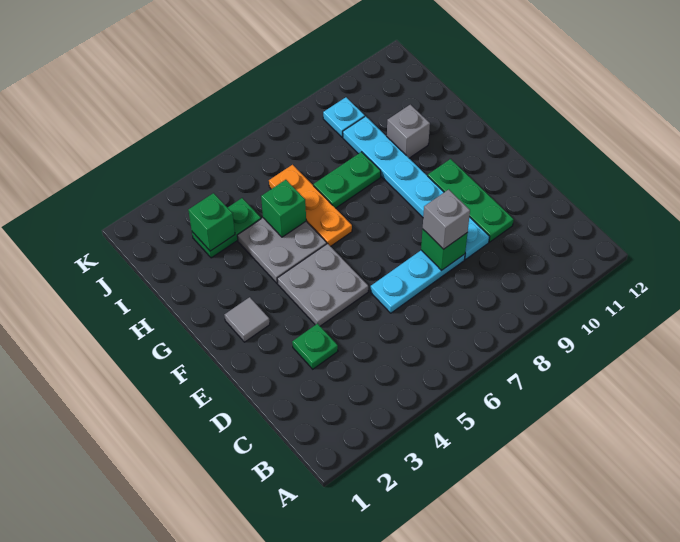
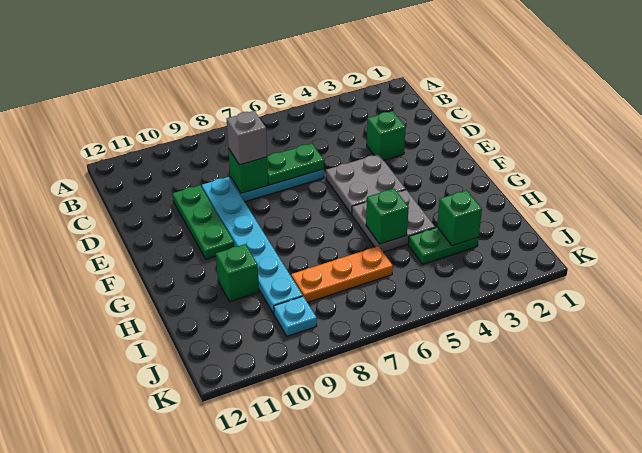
green plate D3 level 1 -> green brick D3 level 1
grey tile F2 level 1 -> none
orange plate G6:I6 level 1 -> orange plate I6:I8 level 1
green plate H7:H8 level 1 -> green plate D6:D7 level 2
grey brick H10 level 1 -> green brick H10 level 1

